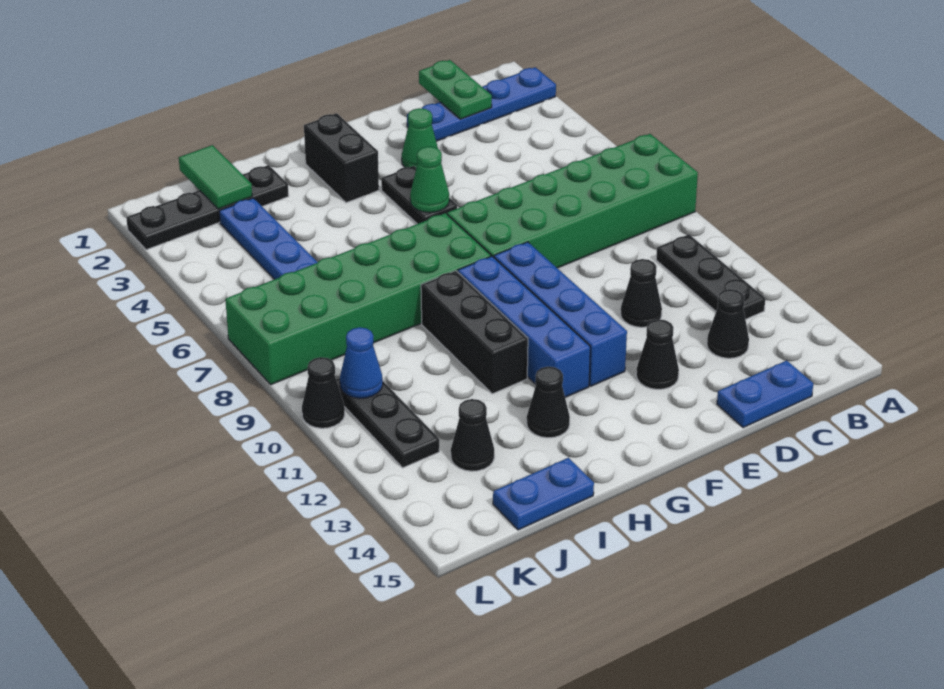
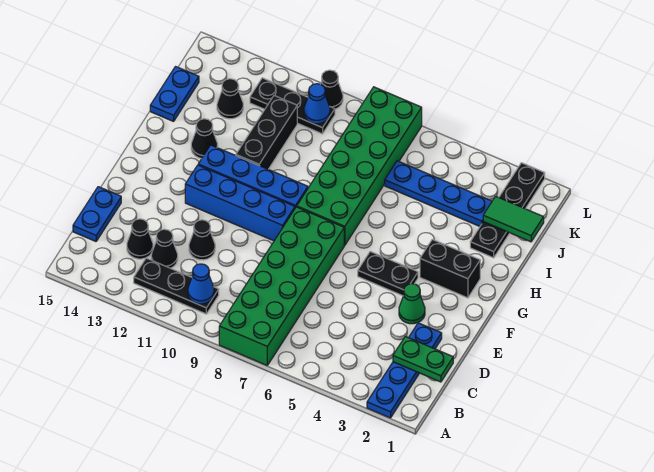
none -> blue cone B10 level 2
black cone E13 level 1 -> black cone C12 level 1
green cone F5 level 2 -> none
black brick H9:H11 level 1 -> black brick H11:J11 level 1

